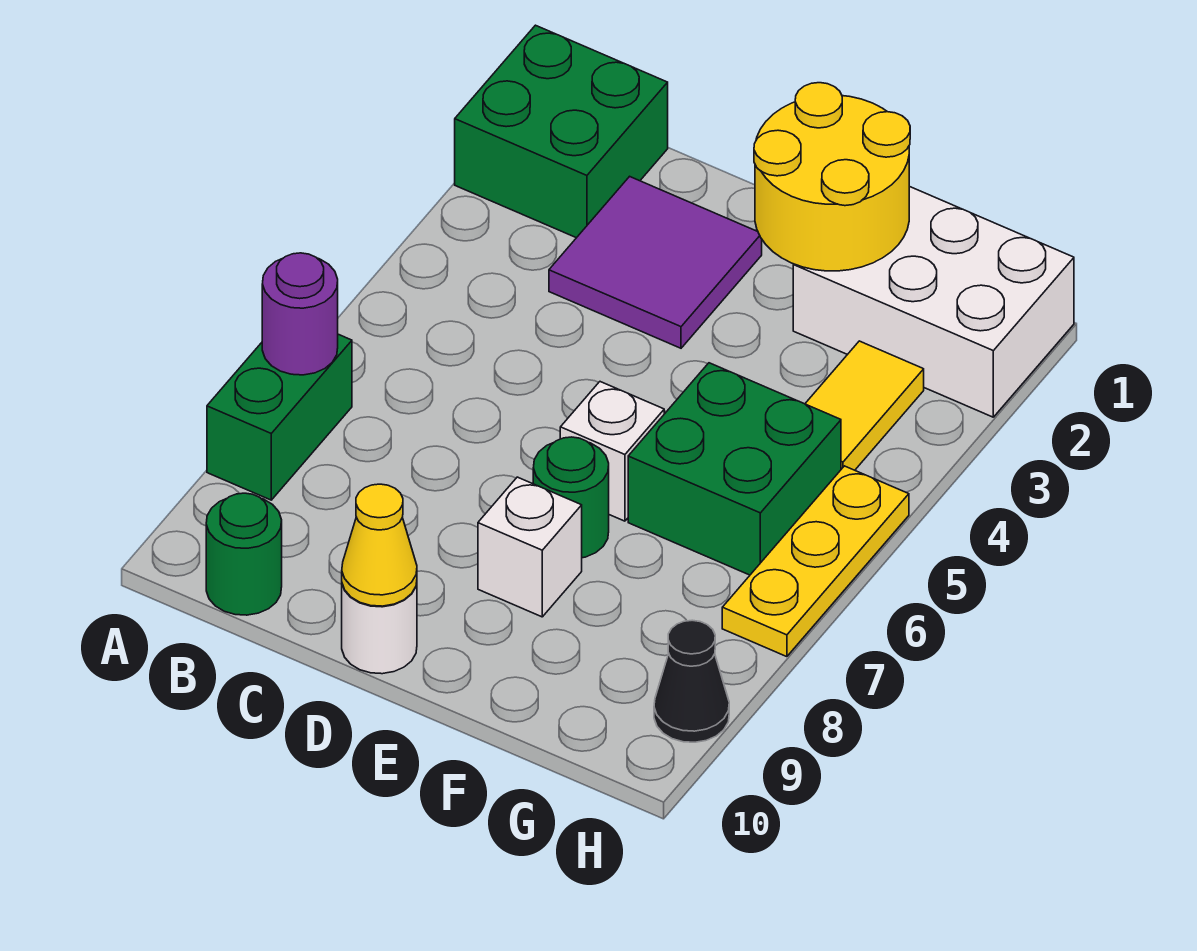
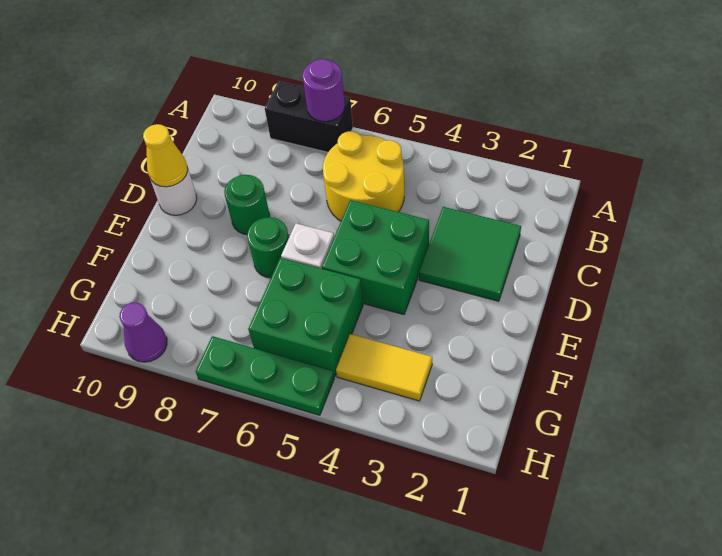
green brick A1:B2 level 1 -> green brick D4:E5 level 1
green brick A7:A8 level 1 -> black brick A7:A8 level 1
green round brick B10 level 1 -> green round brick D8 level 1
purple tile C2:D3 level 1 -> green tile C2:D3 level 1
yellow round brick E1:F2 level 2 -> yellow round brick B5:C6 level 1
white brick E8 level 1 -> none
white brick F1:H2 level 1 -> none
yellow plate H5:H7 level 1 -> green plate H5:H7 level 1
black cone H9 level 1 -> purple cone H9 level 1

